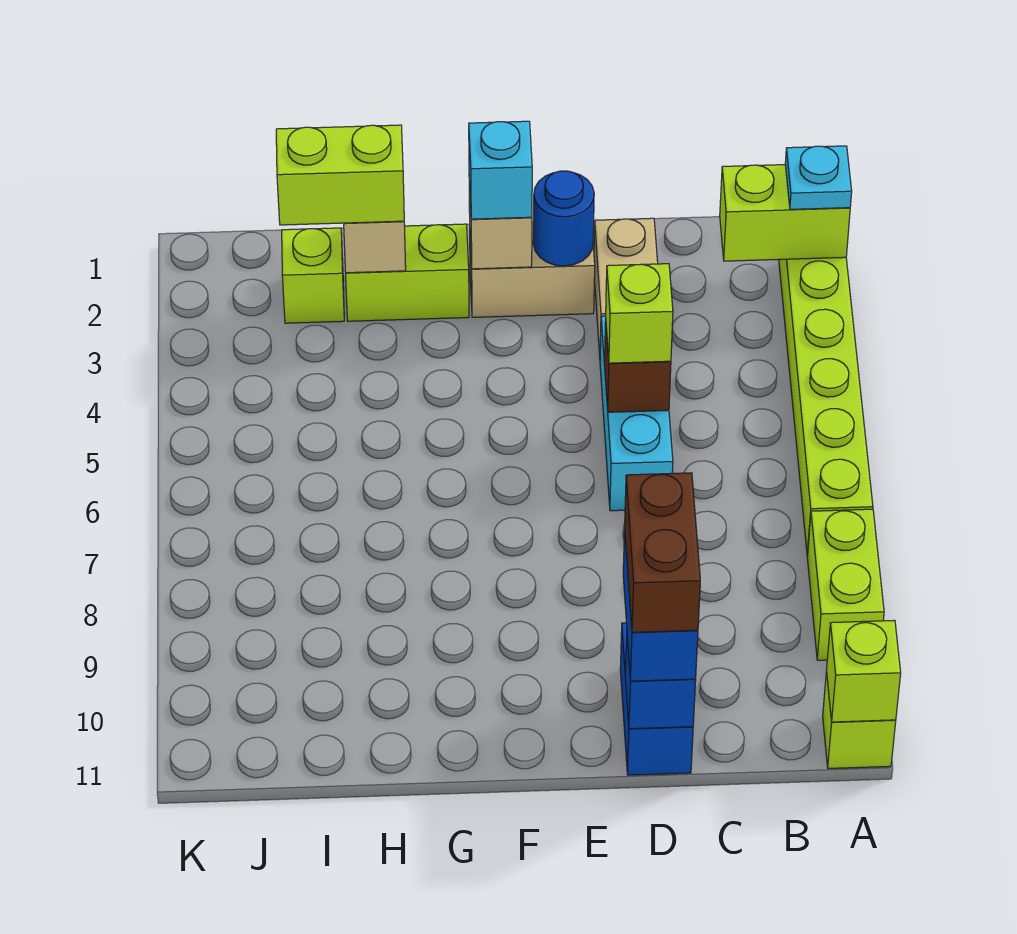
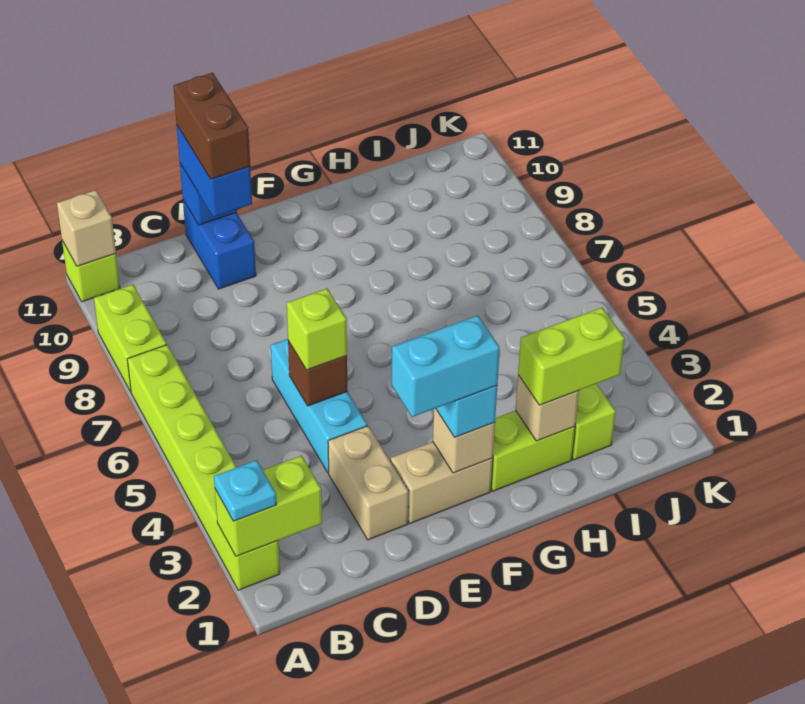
lime brick A11 level 2 -> tan brick A11 level 2
blue round brick E2 level 2 -> none
none -> cyan brick E2:F2 level 4

